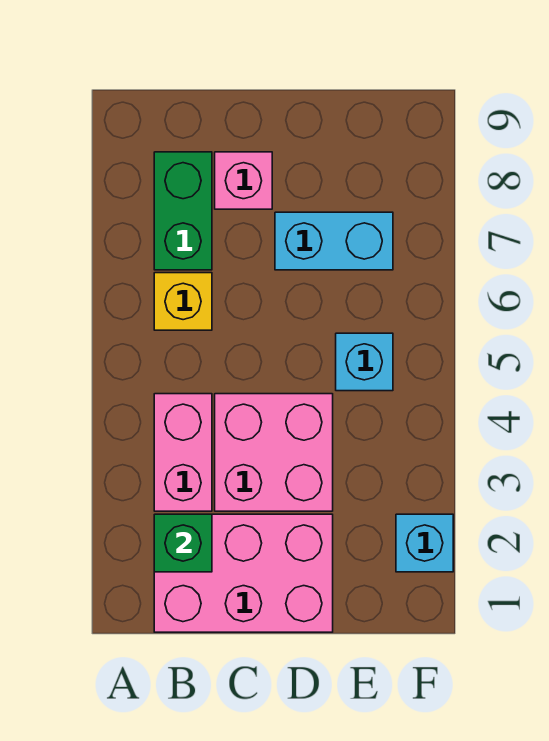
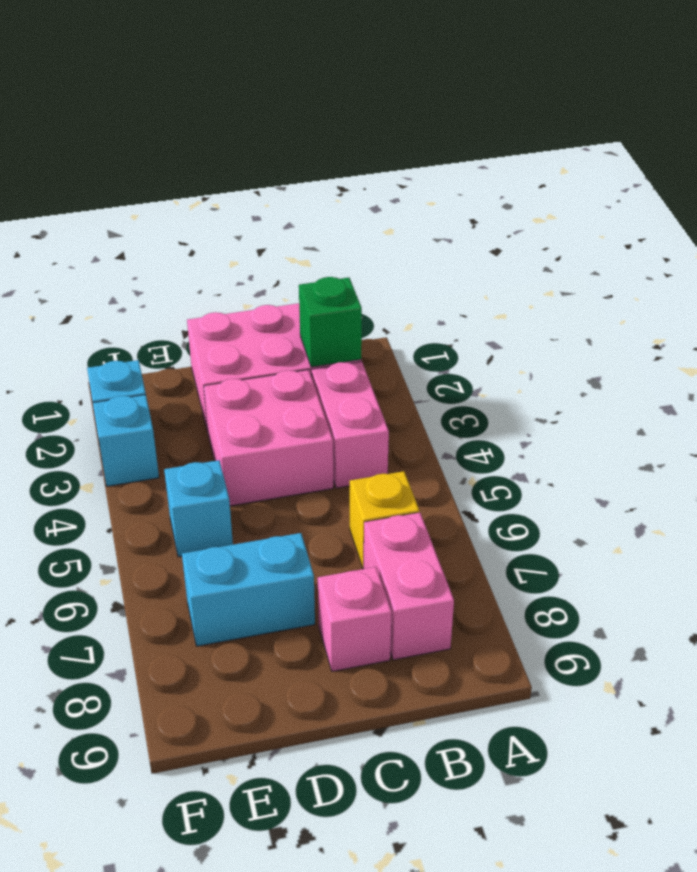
green brick B7:B8 level 1 -> pink brick B7:B8 level 1
none -> cyan brick F3 level 1

